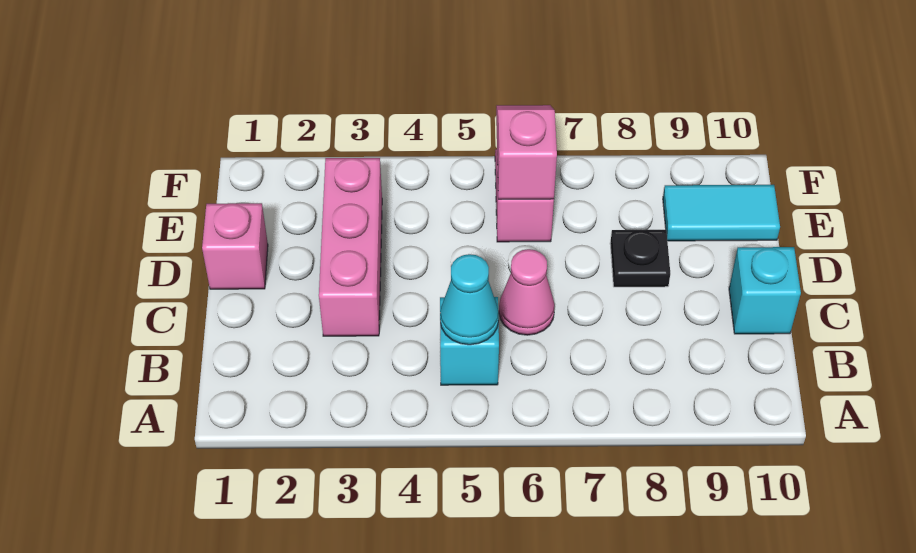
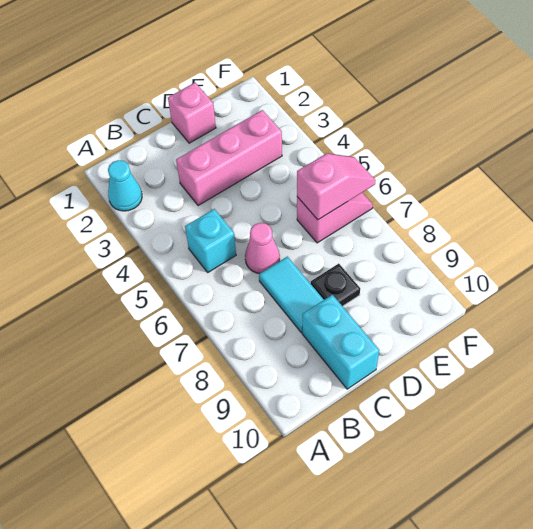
cyan cone B5 level 2 -> cyan cone A2 level 1
cyan brick C10 level 1 -> cyan brick C9:C10 level 1
cyan tile E9:E10 level 1 -> cyan tile C7:C8 level 1

